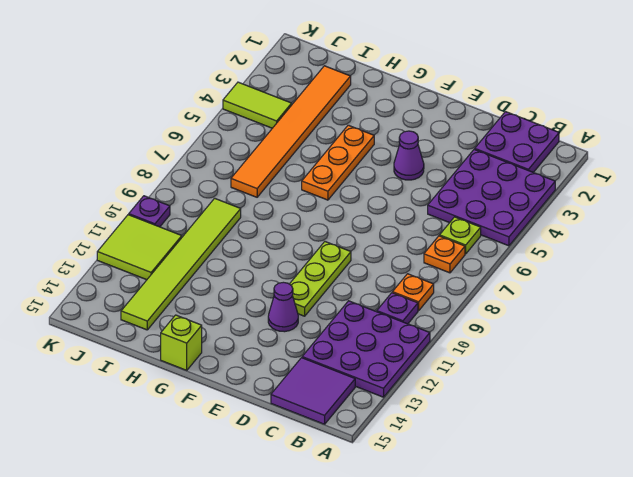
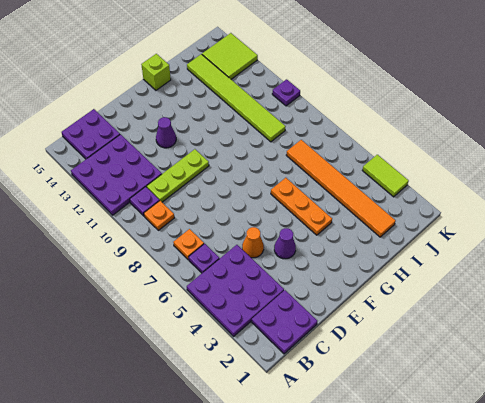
lime plate B6 level 1 -> purple plate B6 level 1
purple tile B14:C15 level 1 -> purple plate B14:C15 level 1
none -> orange cone D5 level 1
lime plate E9:E11 level 1 -> lime plate C10:E10 level 1
lime tile J4:K4 level 1 -> lime tile K3:K4 level 1
lime tile J11:K12 level 1 -> lime tile J13:K14 level 1

